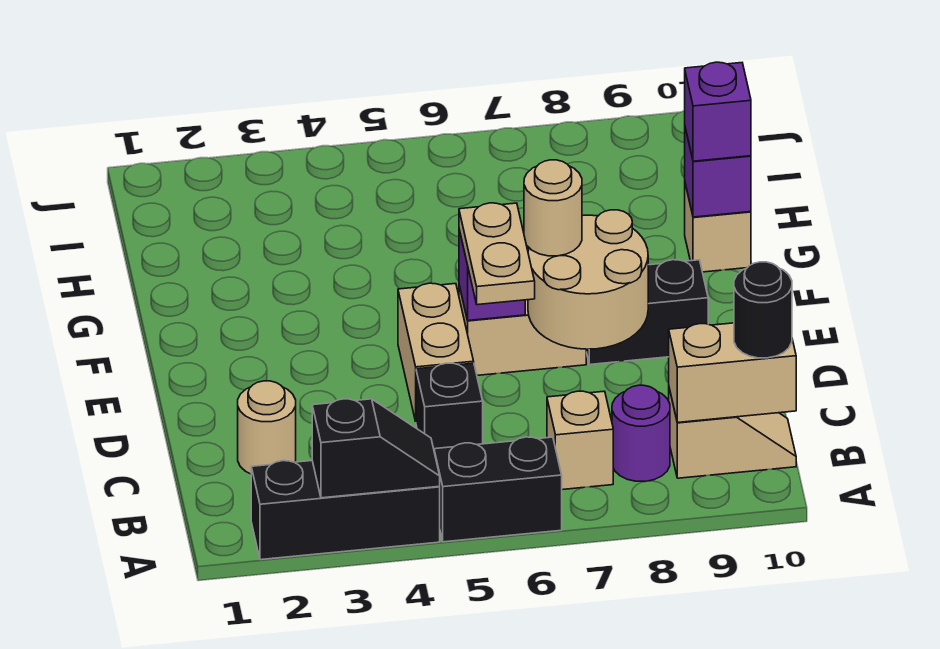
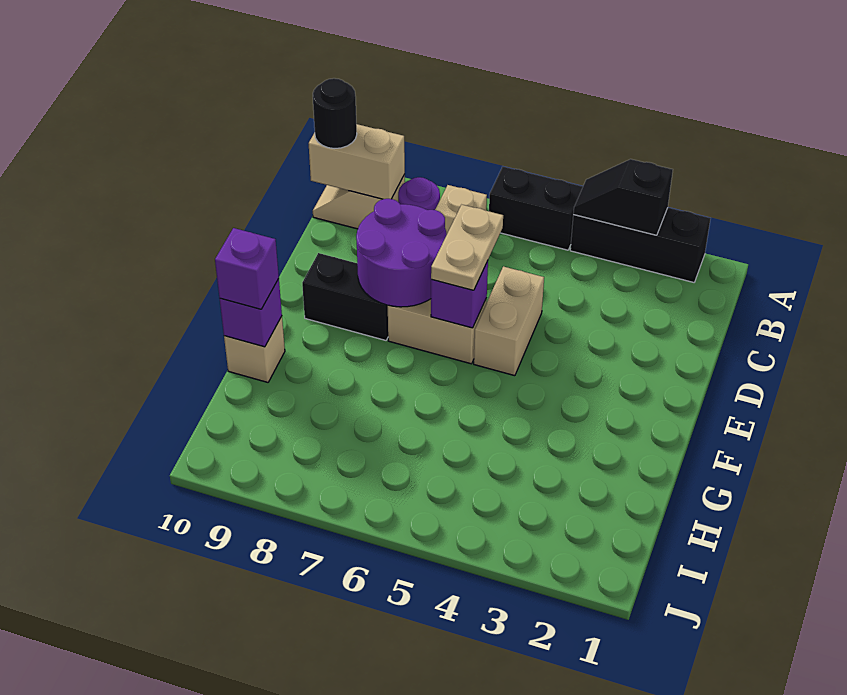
tan round brick C2 level 1 -> none
black brick C5 level 1 -> none
tan round brick D7:E8 level 2 -> purple round brick D7:E8 level 2
tan round brick E7 level 3 -> none

